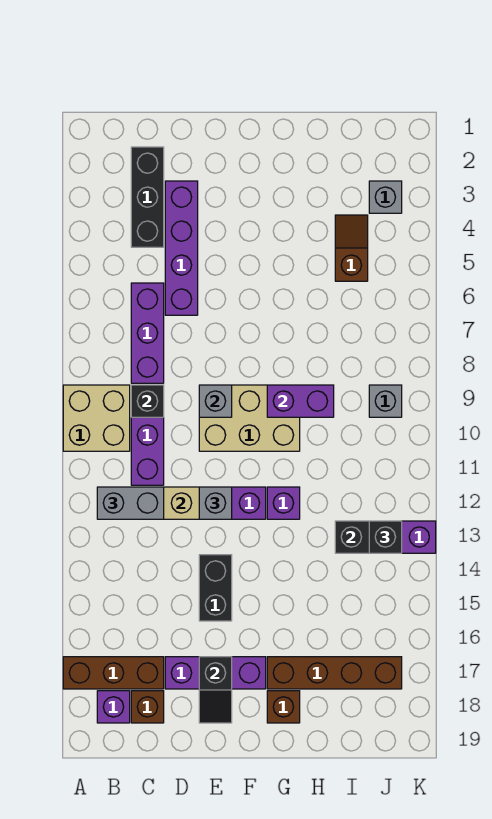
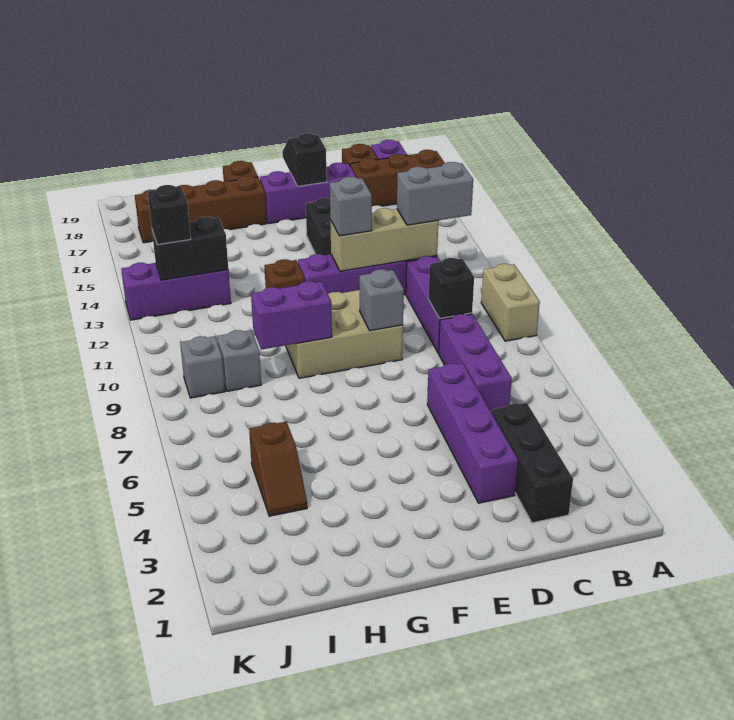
tan brick A9:B10 level 1 -> tan brick A9:A10 level 1
purple brick G12 level 1 -> brown brick G12 level 1
grey brick J3 level 1 -> grey brick I9 level 1

